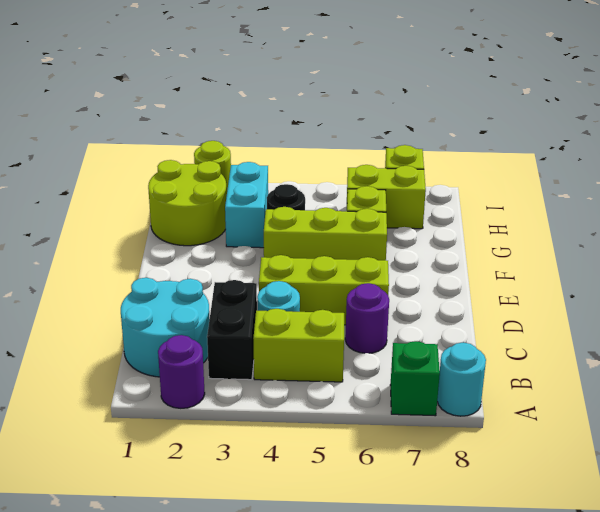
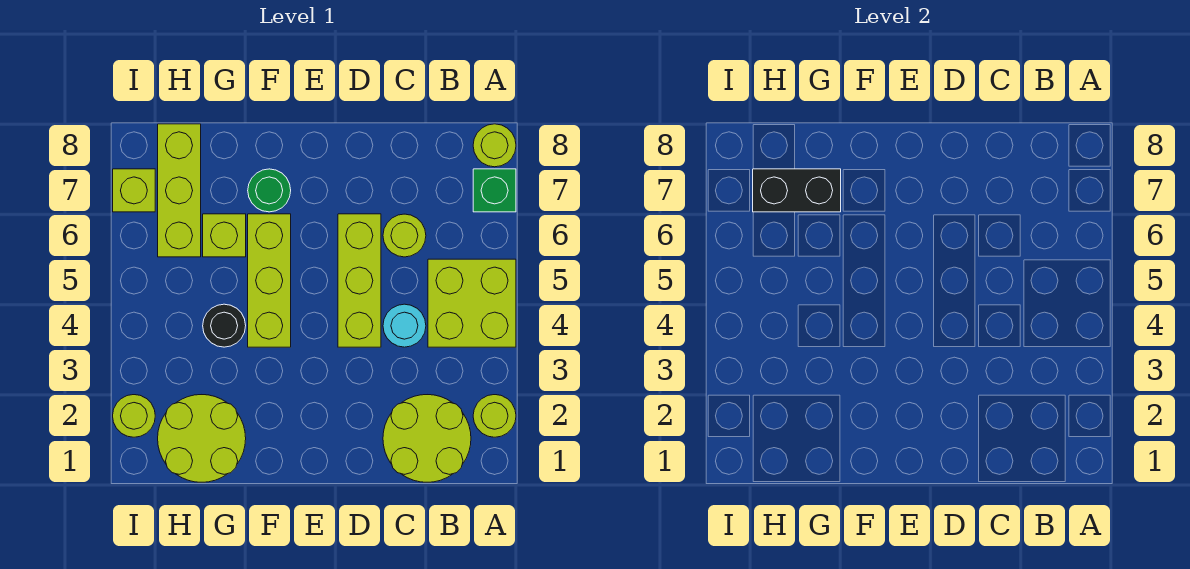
purple round brick A2 level 1 -> lime round brick A2 level 1
cyan round brick A8 level 1 -> lime round brick A8 level 1
cyan round brick B1:C2 level 1 -> lime round brick B1:C2 level 1
black brick B3:C3 level 1 -> black brick G7:H7 level 2
lime brick B4:B5 level 1 -> lime brick A4:B5 level 1
purple round brick C6 level 1 -> lime round brick C6 level 1
none -> green round brick F7 level 1
cyan brick G3:H3 level 1 -> none
lime brick H6:H7 level 1 -> lime brick H6:H8 level 1

